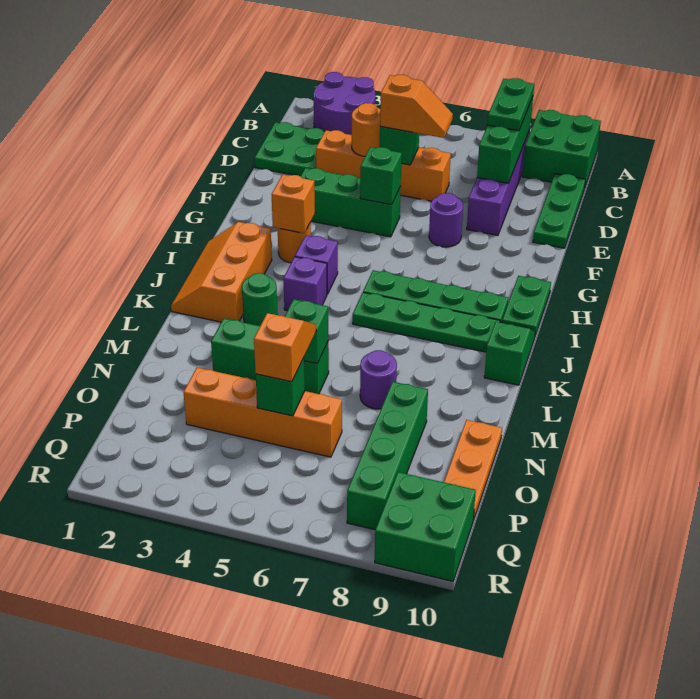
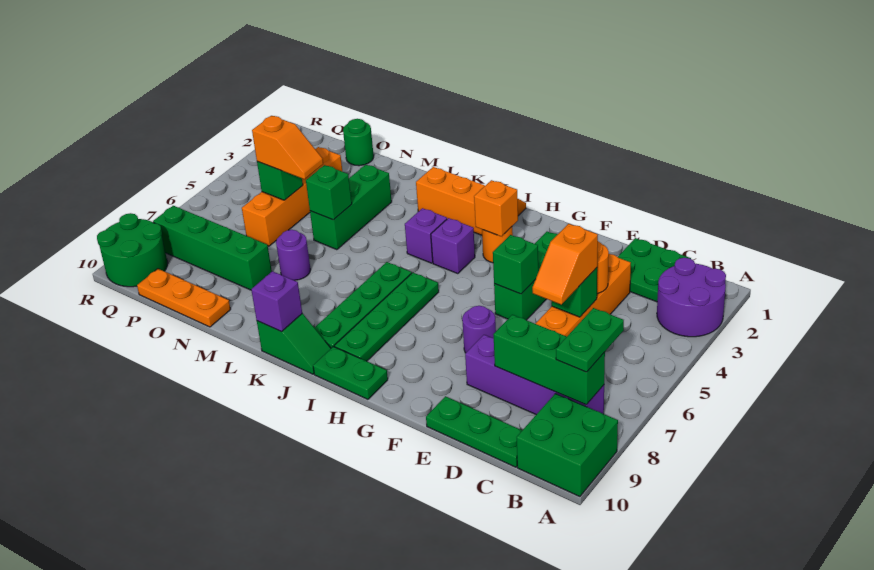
green plate B8:C8 level 3 -> green plate B7:B8 level 3
green round brick K3 level 1 -> green round brick O1 level 1
none -> purple brick K10 level 2
green brick Q9:R10 level 1 -> green round brick Q9:R10 level 1

